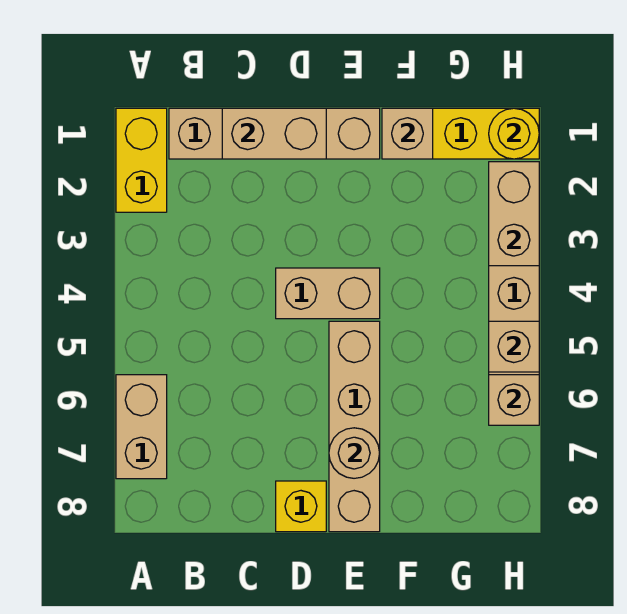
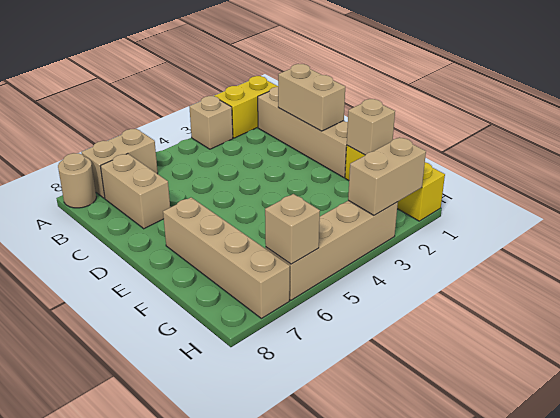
tan brick D4:E4 level 1 -> tan brick B7:C7 level 1
yellow brick D8 level 1 -> none
tan brick E5:E8 level 1 -> tan brick E7:H7 level 1
tan round brick E7 level 2 -> tan round brick A8 level 1
yellow round brick H1 level 2 -> none
tan brick H5 level 2 -> tan brick A3 level 1

